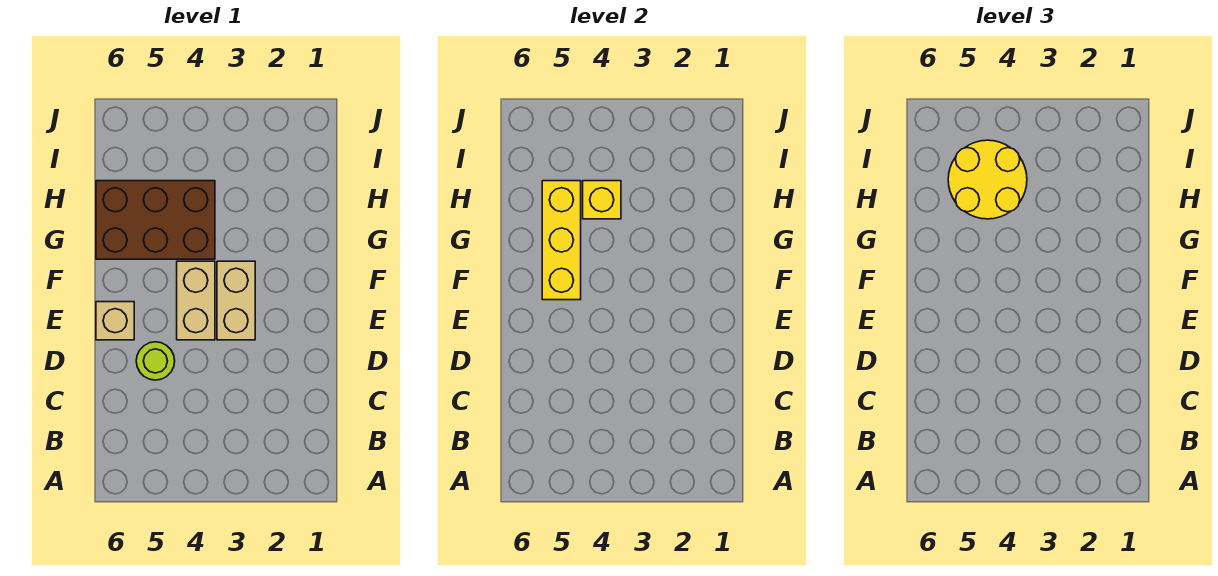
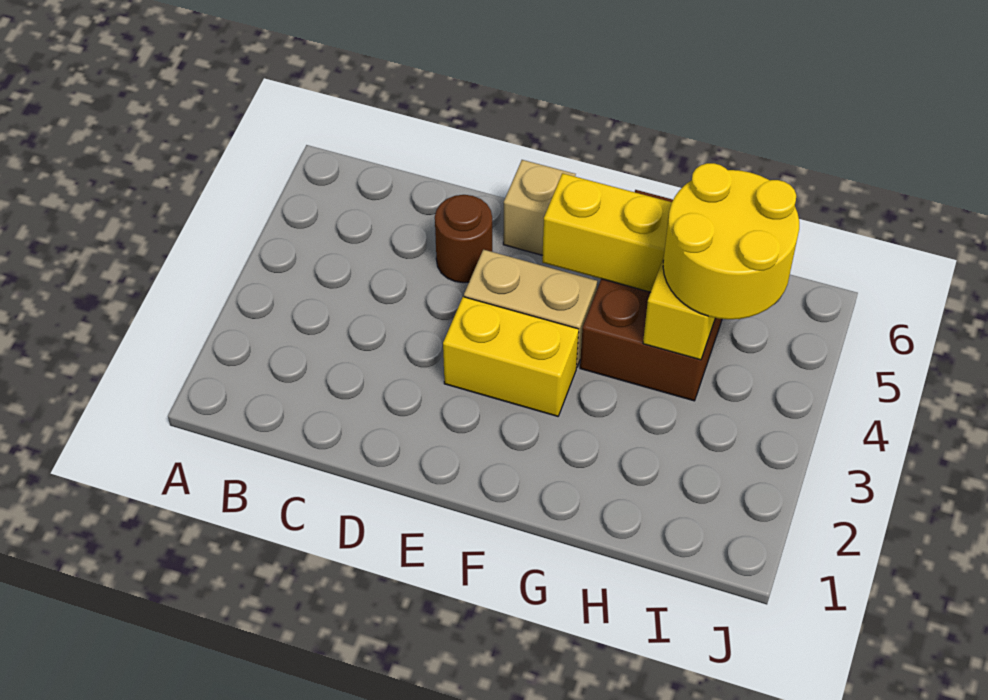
lime round brick D5 level 1 -> brown round brick D5 level 1
tan brick E3:F3 level 1 -> yellow brick E3:F3 level 1

